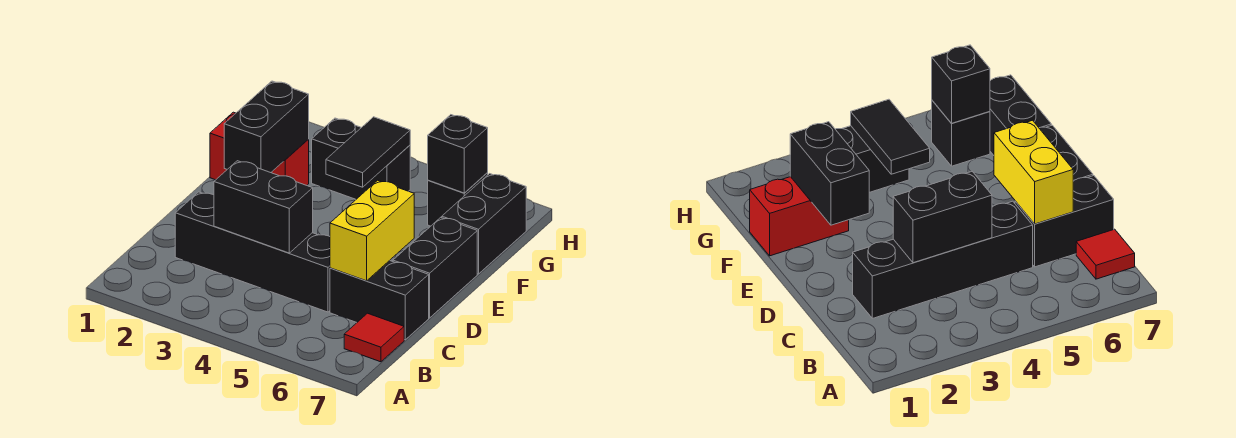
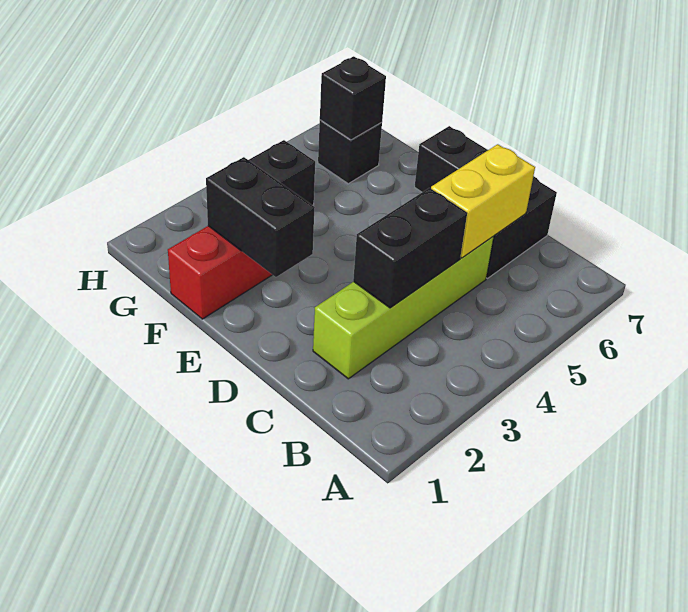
red tile B7 level 1 -> none
black brick C2:C5 level 1 -> lime brick C2:C5 level 1
yellow brick C6:D6 level 2 -> yellow brick C5:C6 level 2
black tile F4:G4 level 2 -> none
black brick F7:G7 level 1 -> none

